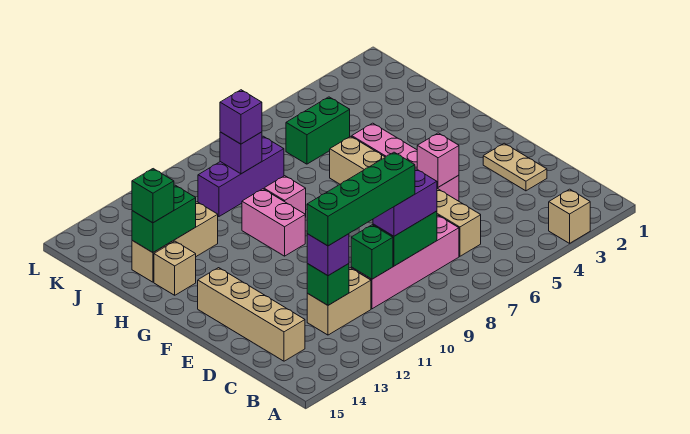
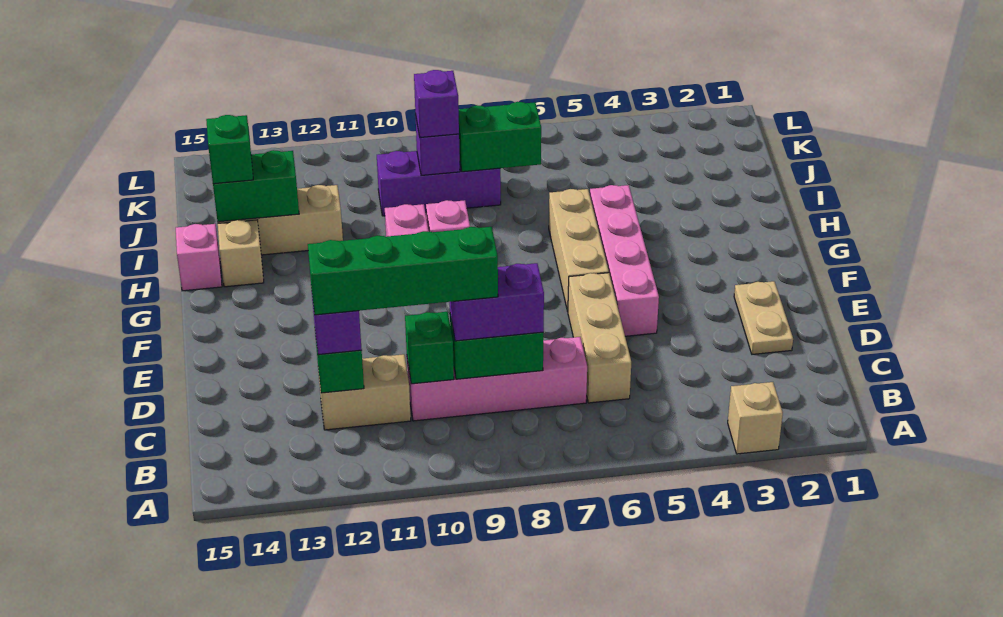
tan brick C14:F14 level 1 -> none
pink brick E5 level 2 -> pink brick H15 level 1
green brick J5:J6 level 1 -> green brick J7:J8 level 2

